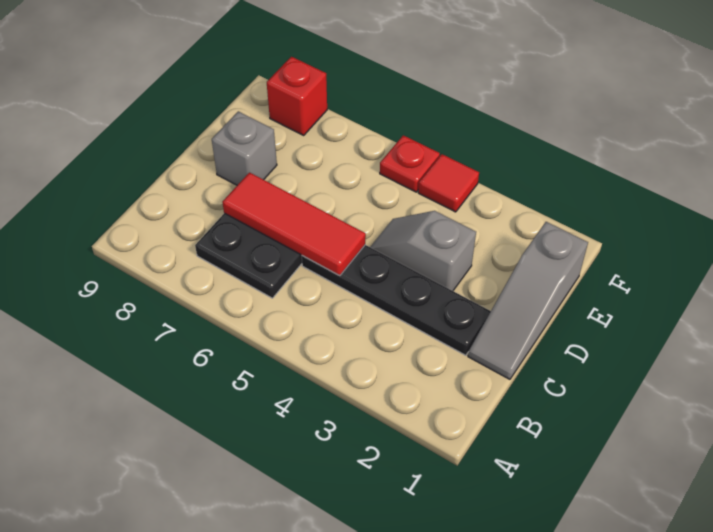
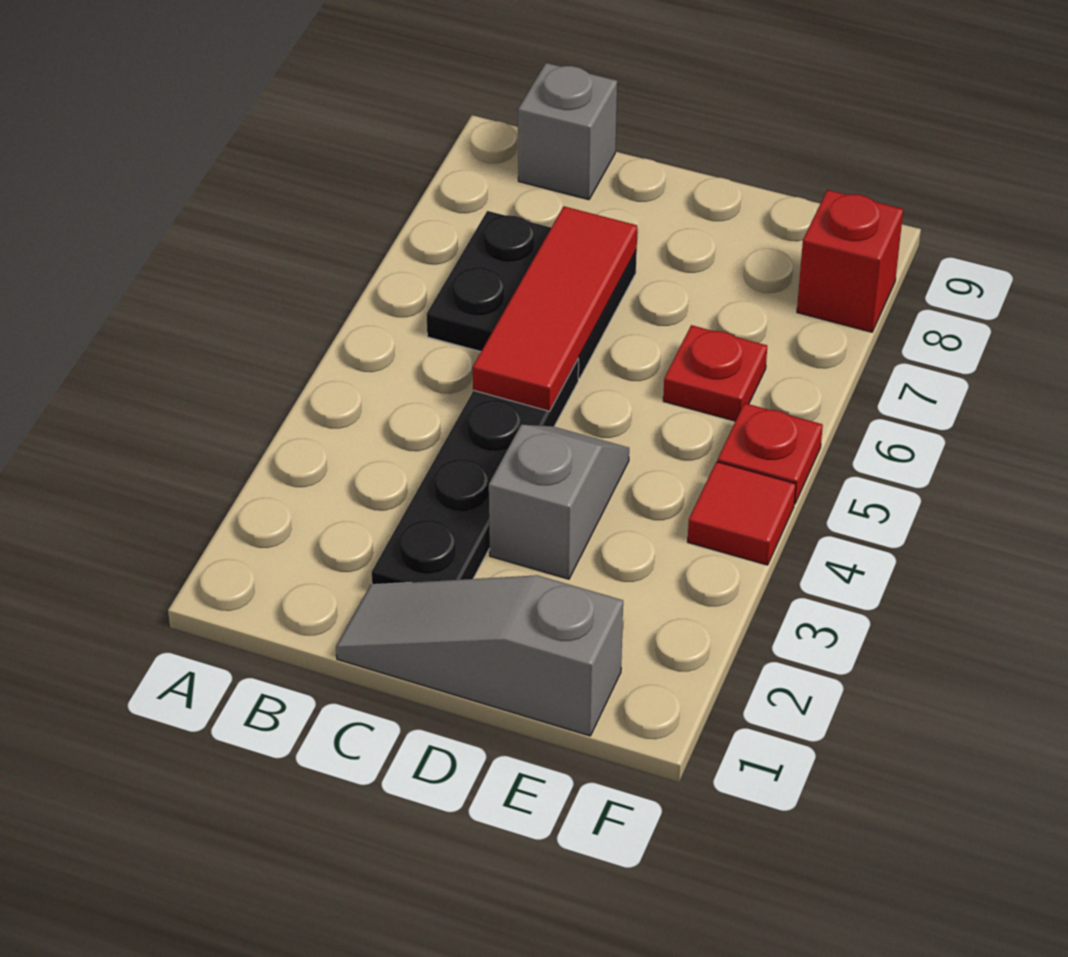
grey brick D8 level 1 -> grey brick B9 level 1
none -> red plate E6 level 1

